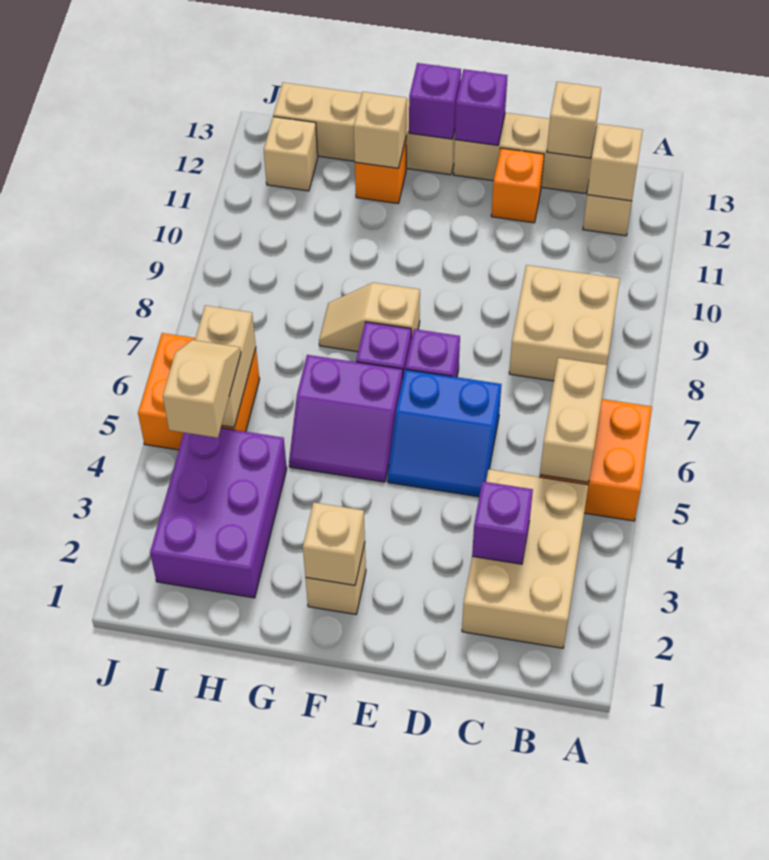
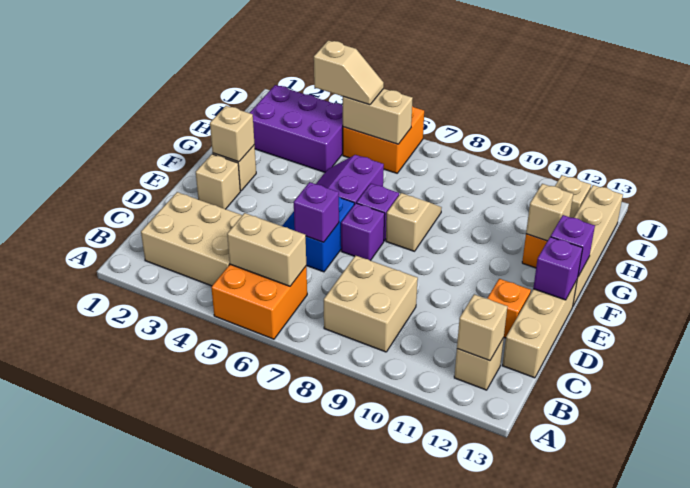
purple brick C3 level 2 -> purple brick D6 level 2
tan brick C13 level 2 -> tan brick E2 level 1

